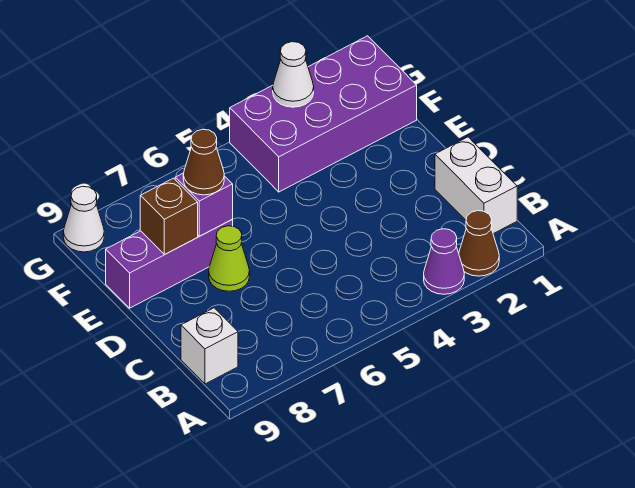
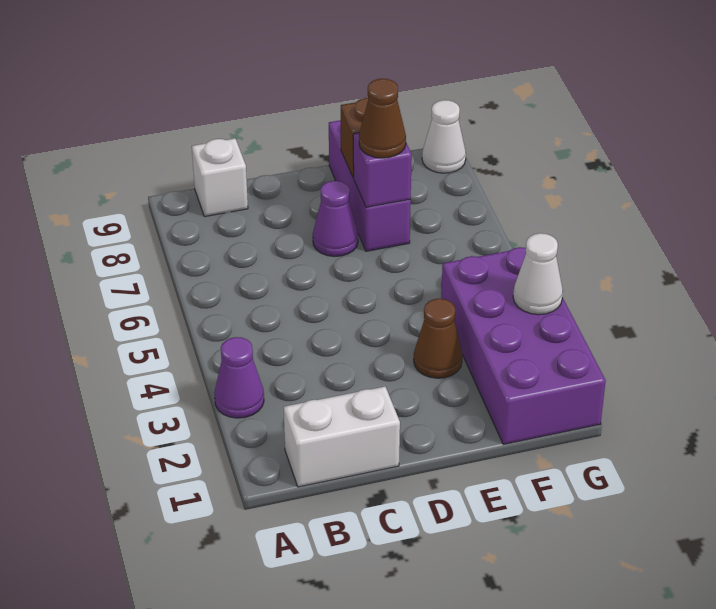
brown cone A2 level 1 -> brown cone E3 level 1
lime cone D7 level 1 -> purple cone D7 level 1

